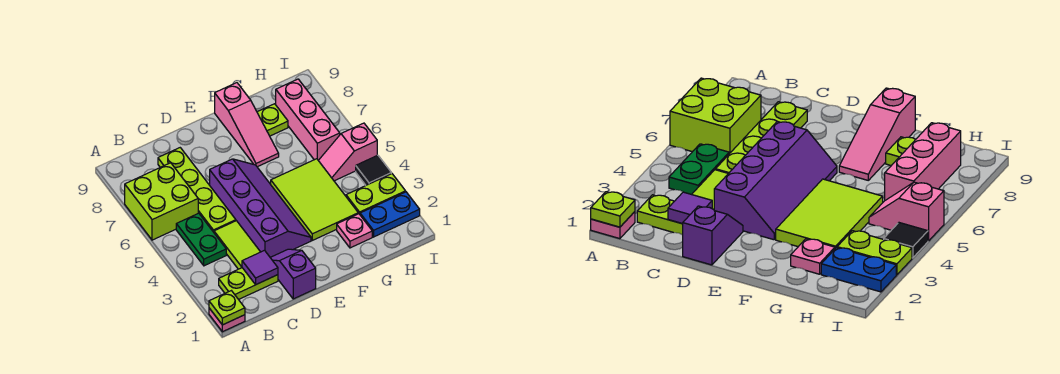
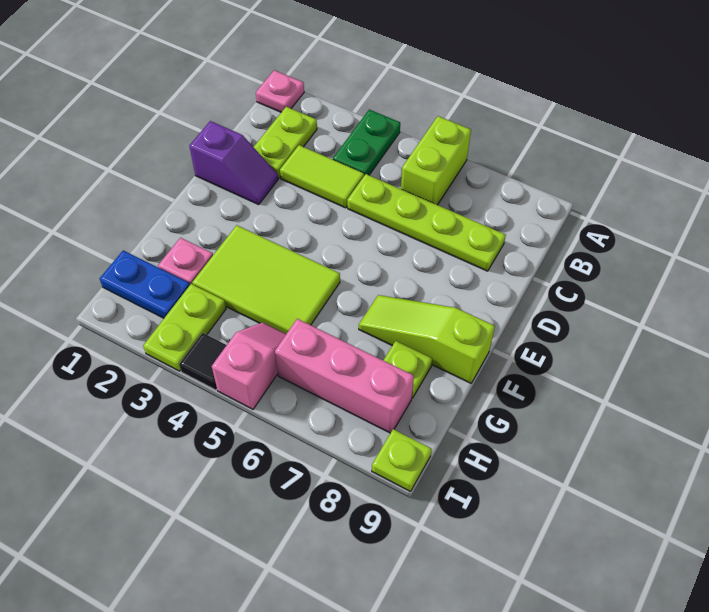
lime plate A1 level 2 -> lime plate I9 level 1
lime brick A6:B7 level 1 -> lime brick A6:B6 level 1
green plate B4:B5 level 1 -> green plate A4:B4 level 1
purple tile C2 level 2 -> none
purple slope D3:E6 level 1 top D -> none
pink slope F7:F9 level 1 top 9 -> lime slope F7:F9 level 1 top 9
blue plate H2:I2 level 1 -> blue plate H1:H2 level 1

